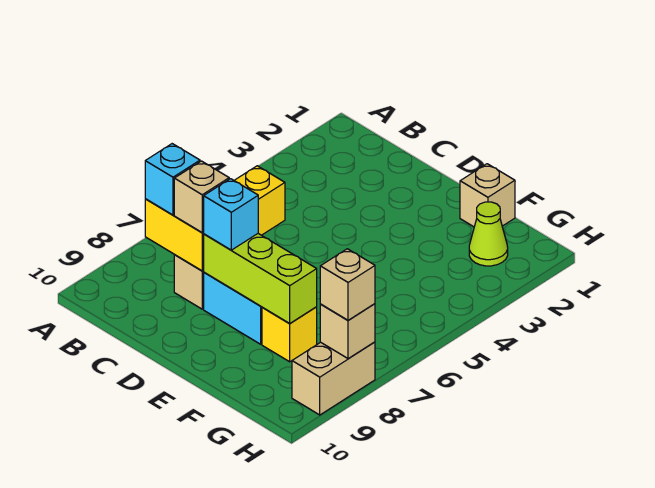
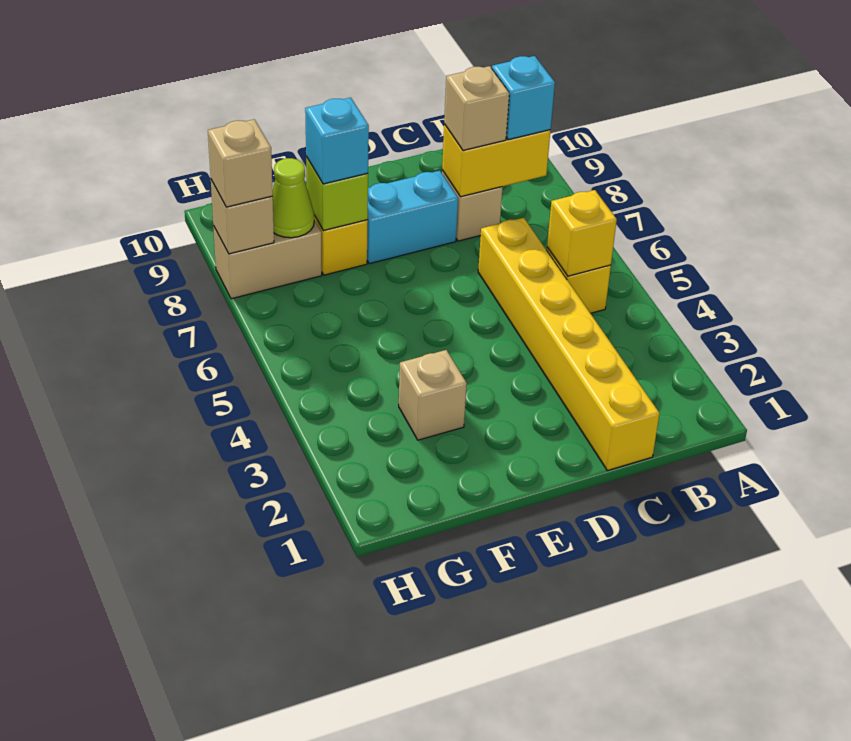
none -> yellow brick B5 level 2
none -> yellow brick C1:C6 level 1
lime brick D8:F8 level 2 -> lime brick F8 level 2
cyan brick D8 level 3 -> cyan brick F8 level 3
tan brick F1 level 1 -> tan brick F3 level 1
lime cone G2 level 1 -> lime cone G8 level 2
tan brick H8:H9 level 1 -> tan brick G8:H8 level 1

